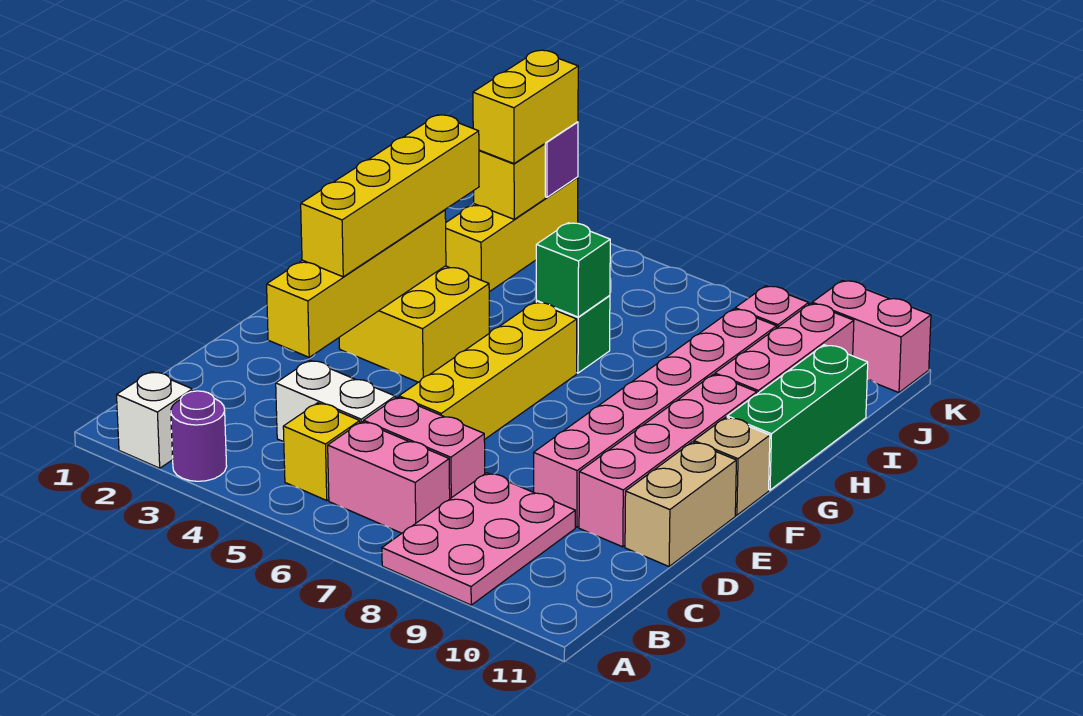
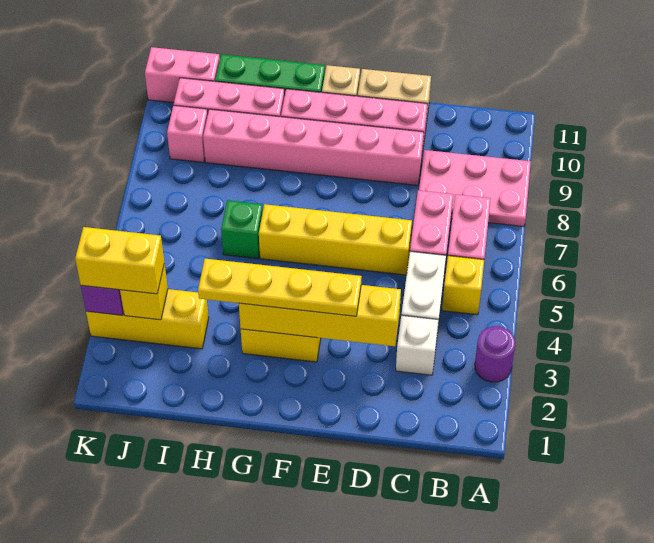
white brick A2 level 1 -> white brick C3 level 1
yellow brick E3:H3 level 3 -> yellow plate E3:H3 level 3
green brick H6 level 2 -> none
pink brick K10:K11 level 1 -> pink brick J11:K11 level 1

